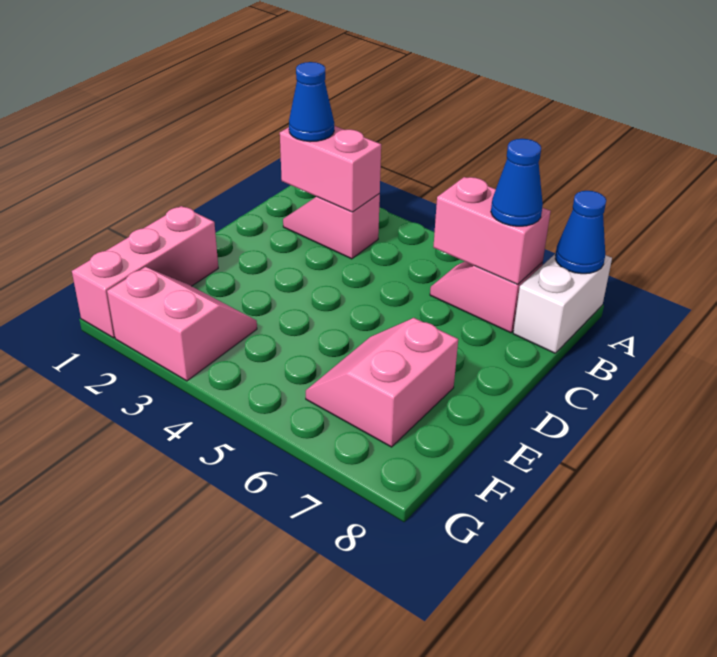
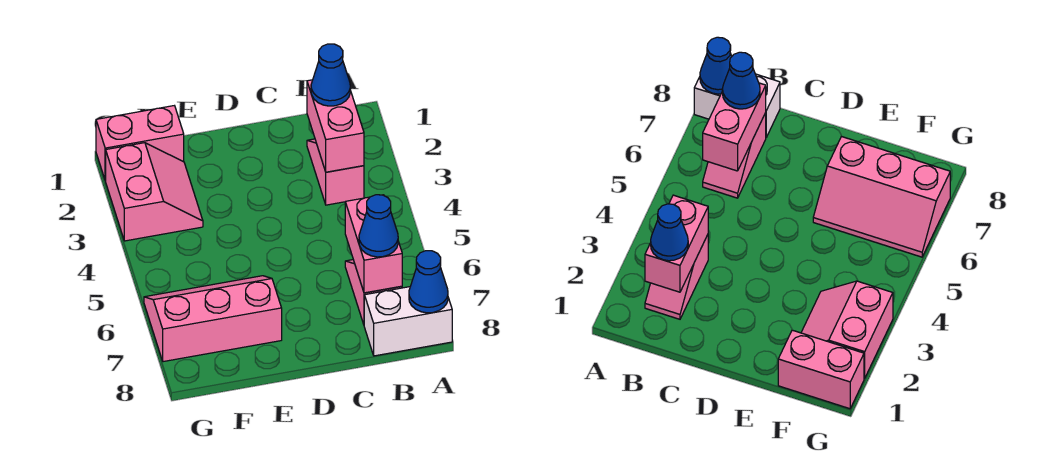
pink brick E1:G1 level 1 -> pink brick F1:G1 level 1
pink slope E6:F7 level 1 top 7 -> pink slope E6:G7 level 1 top 7

